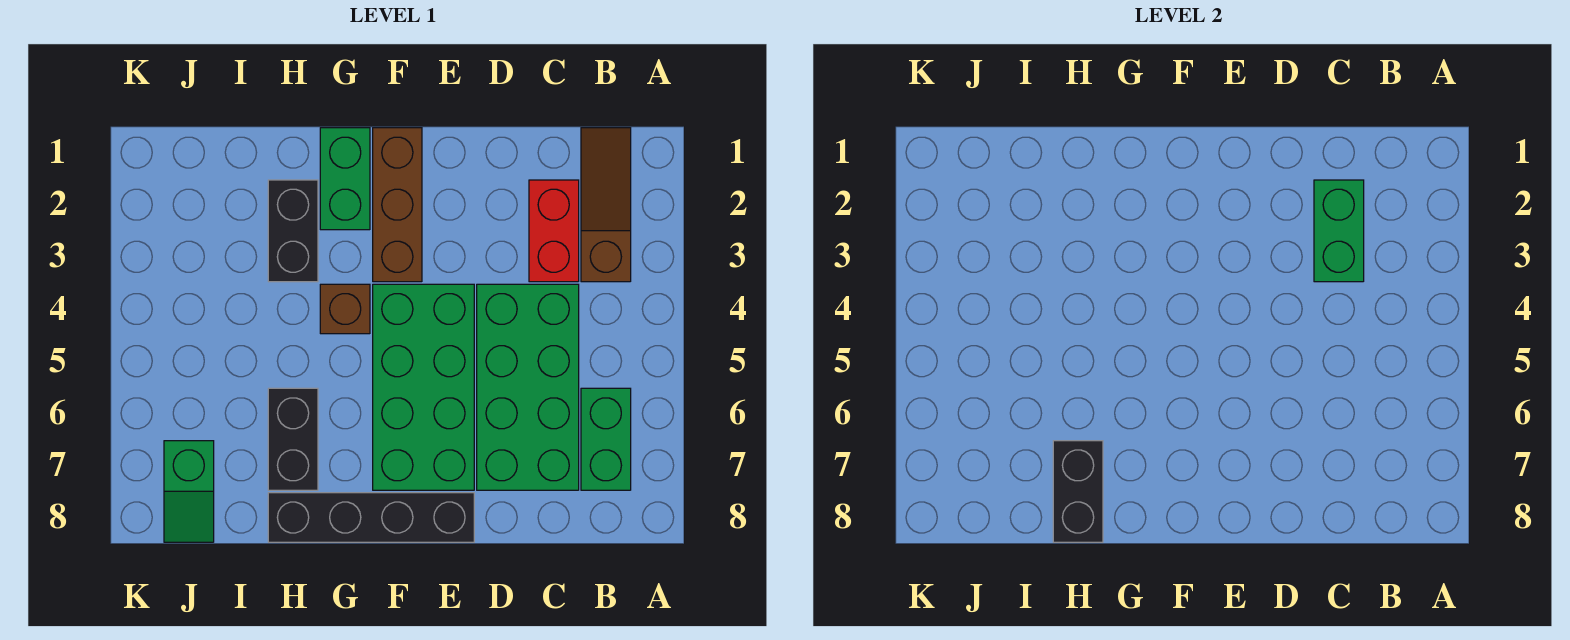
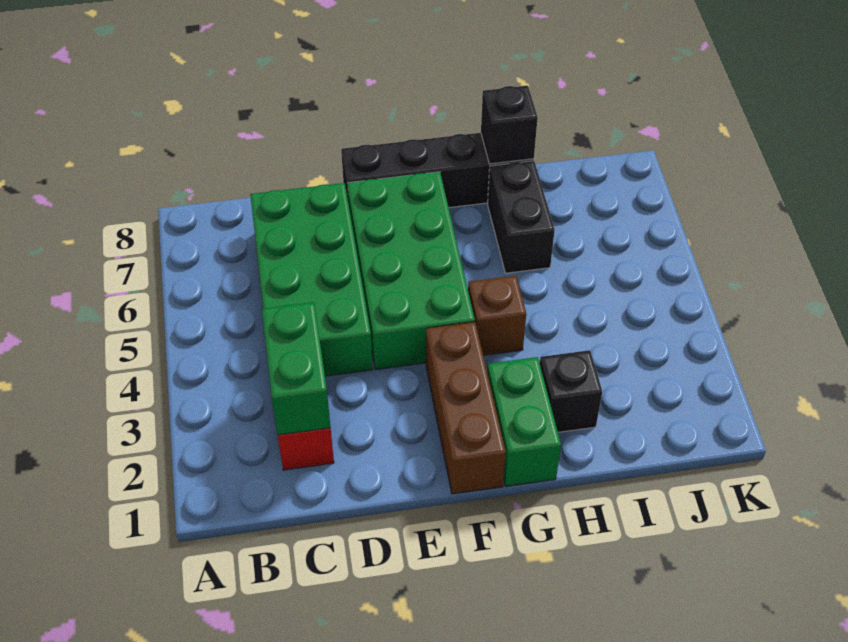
brown slope B1:B3 level 1 top 3 -> none
green brick B6:B7 level 1 -> none
black brick H2:H3 level 1 -> black brick H2 level 1
black brick H7:H8 level 2 -> black brick H8 level 2
green slope J7:J8 level 1 top 7 -> none

